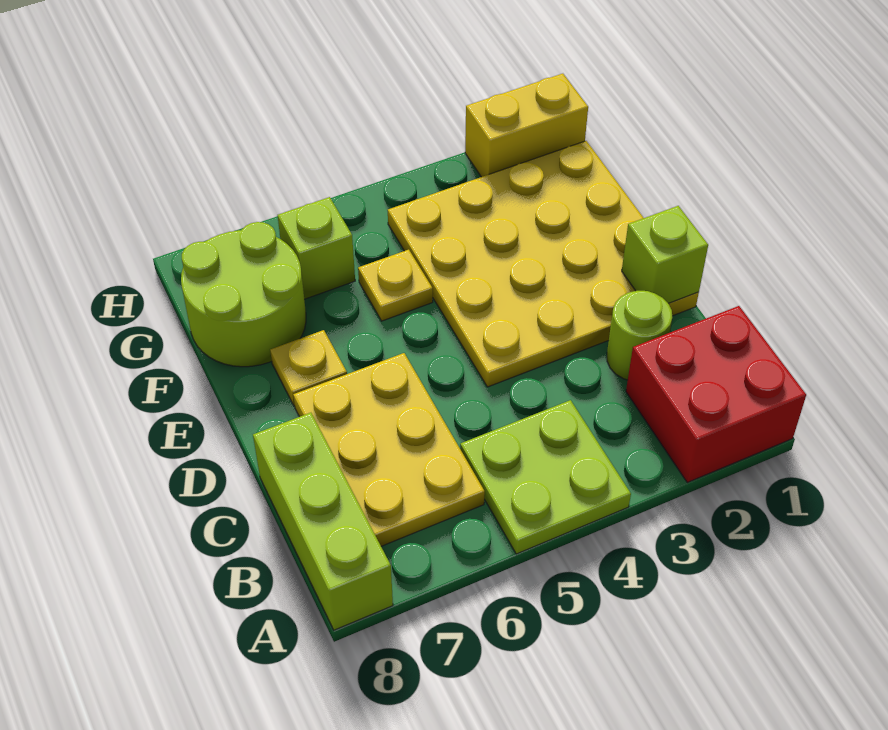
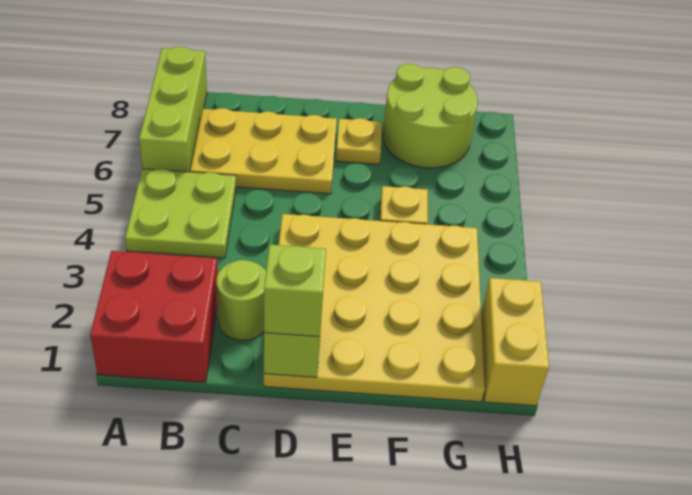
lime brick A8:C8 level 1 -> lime brick A6:A8 level 1
lime brick G6 level 1 -> lime brick D1 level 3

